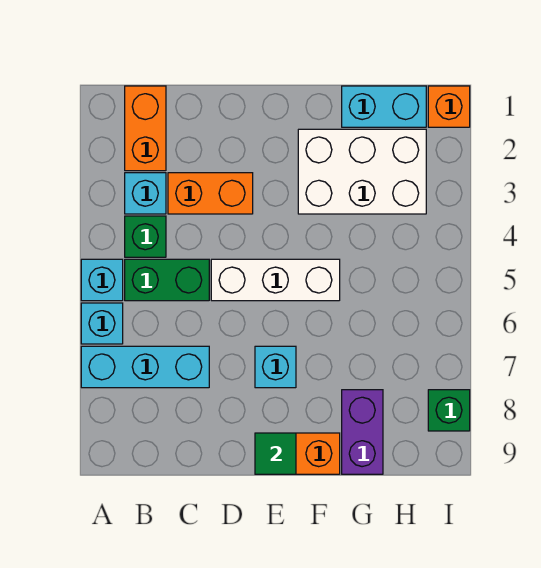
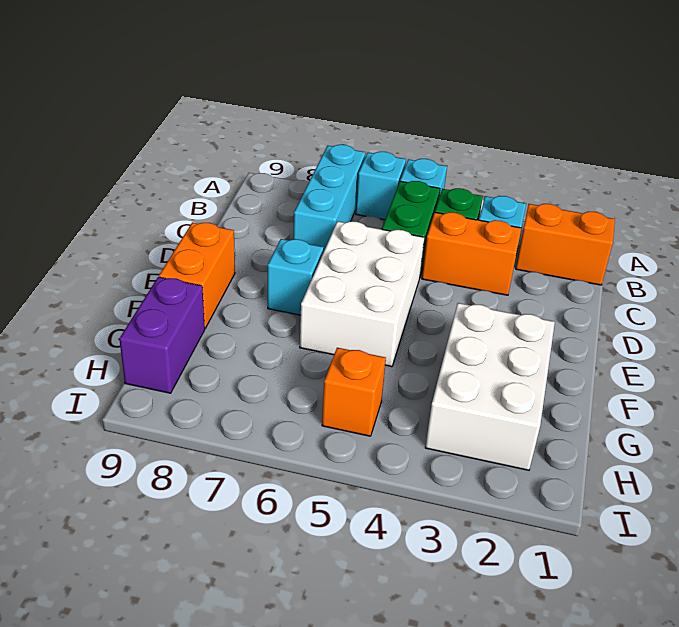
orange brick C3:D3 level 1 -> orange brick C3:C4 level 1
white brick D5:F5 level 1 -> white brick D5:F6 level 1
green tile E9 level 2 -> none
cyan brick G1:H1 level 1 -> none
purple brick G8:G9 level 1 -> purple brick G9:H9 level 1
orange brick I1 level 1 -> orange brick H5 level 1
green brick I8 level 1 -> none

